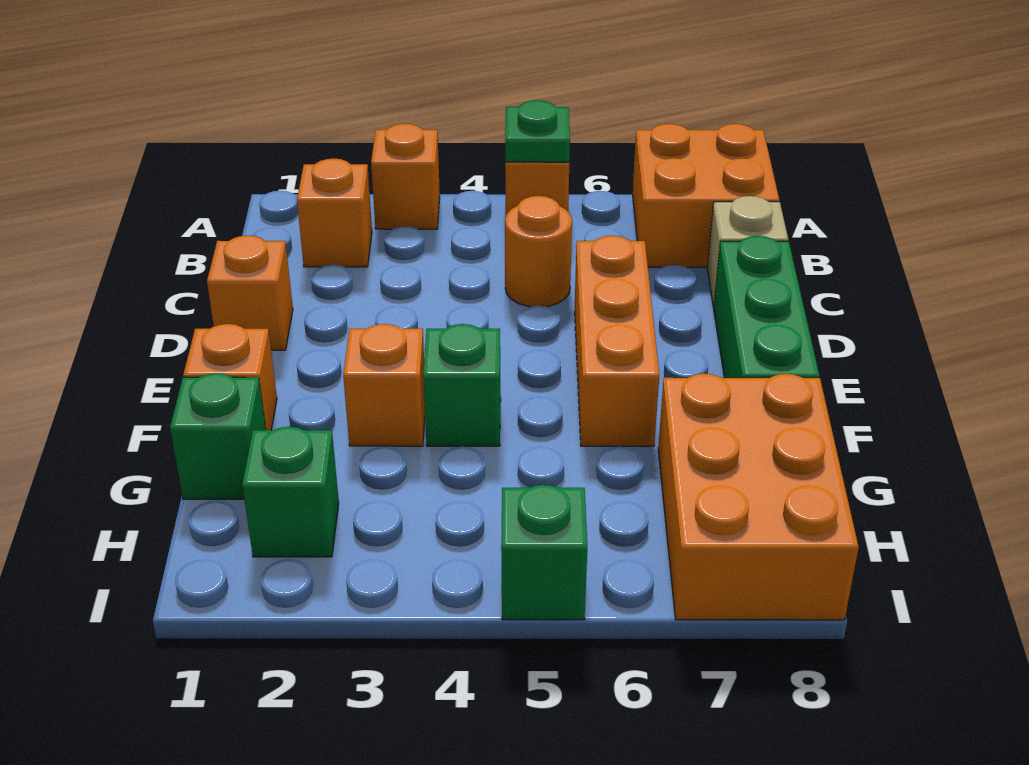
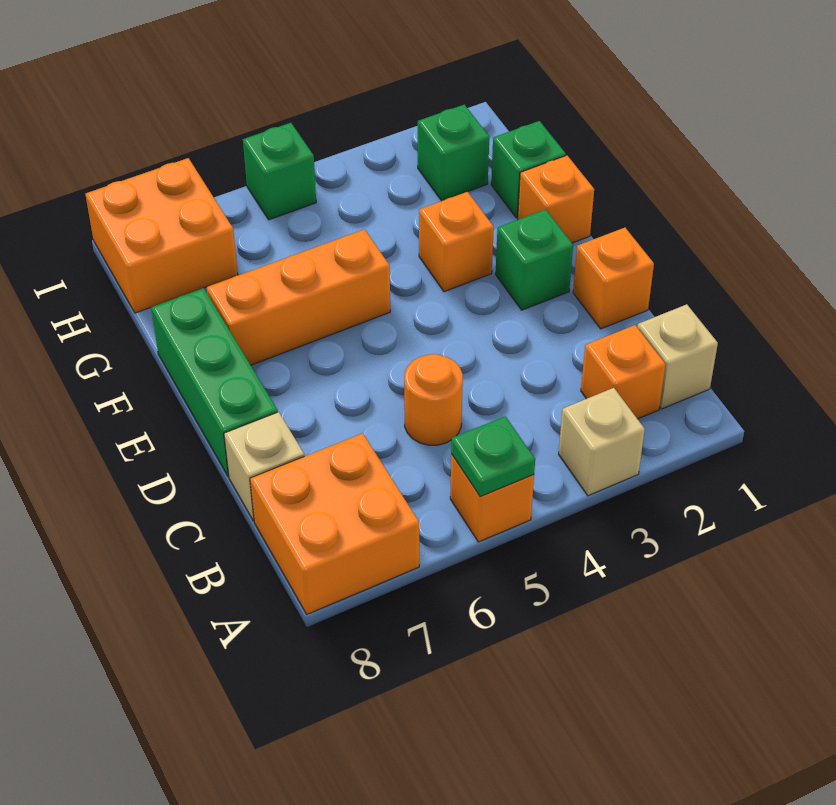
orange brick A3 level 1 -> tan brick A3 level 1
none -> tan brick B1 level 1
orange brick D6:F6 level 1 -> orange brick F5:F7 level 1
green brick F4 level 1 -> green brick E2 level 1
orange brick G7:I8 level 1 -> orange brick H7:I8 level 1

